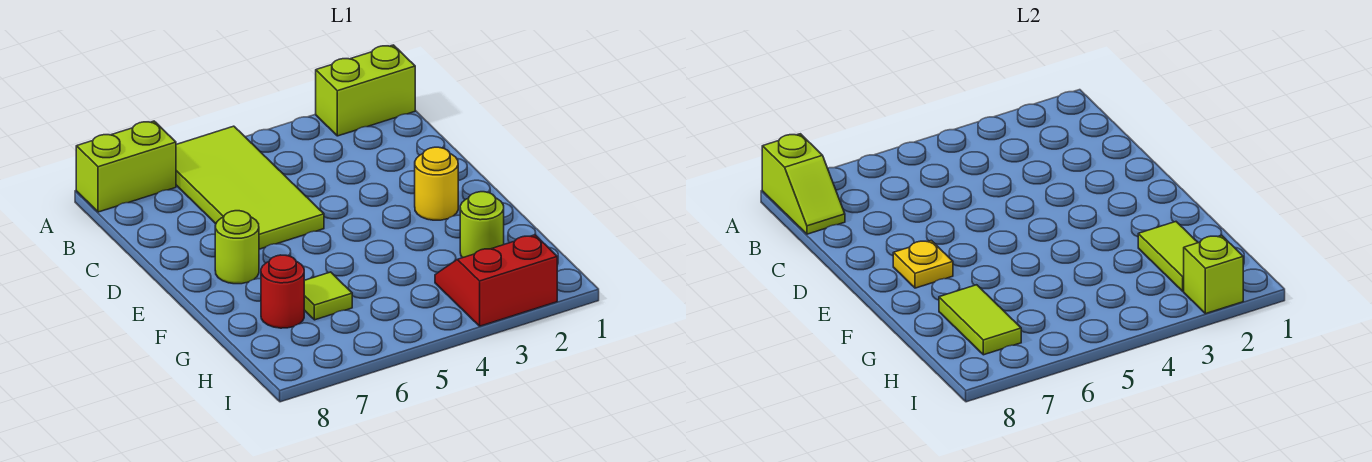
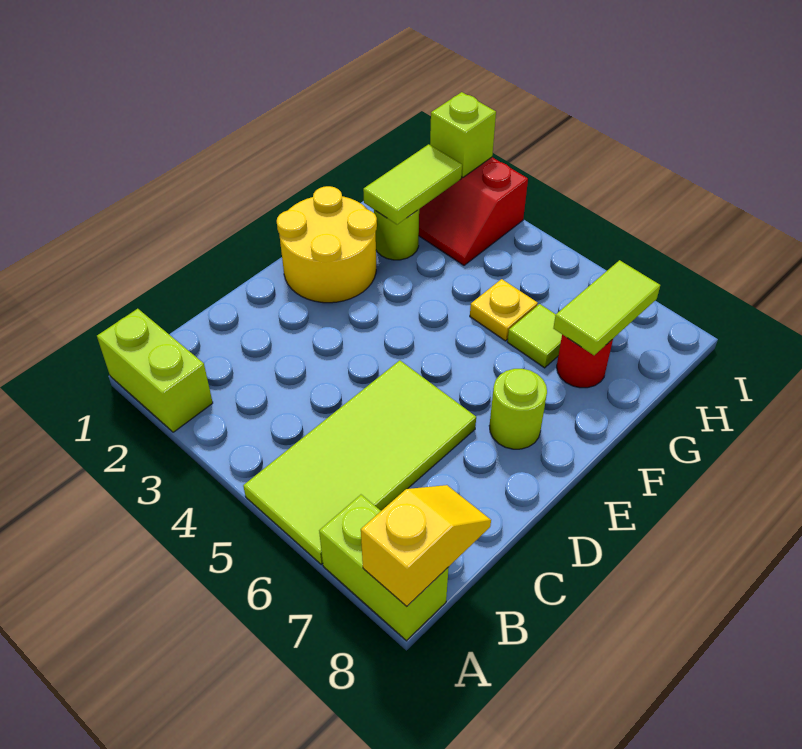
lime slope A8:B8 level 2 top A -> yellow slope A8:B8 level 2 top A
yellow round brick E2 level 1 -> yellow round brick E1:F2 level 1
yellow plate E7 level 2 -> yellow plate G5 level 1

